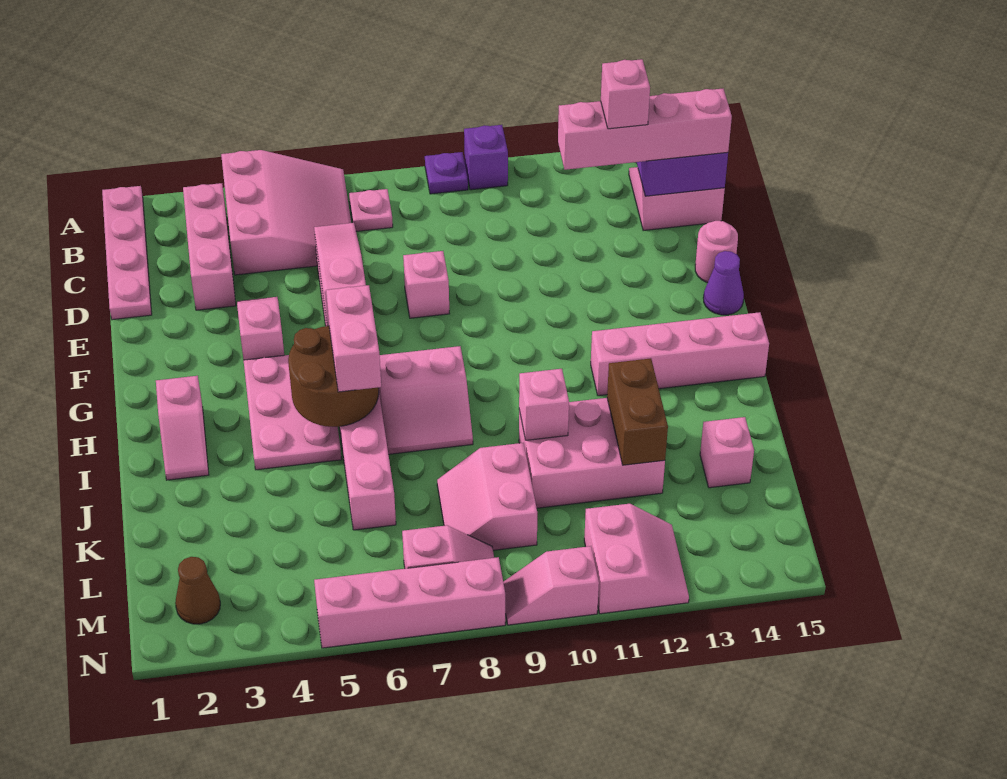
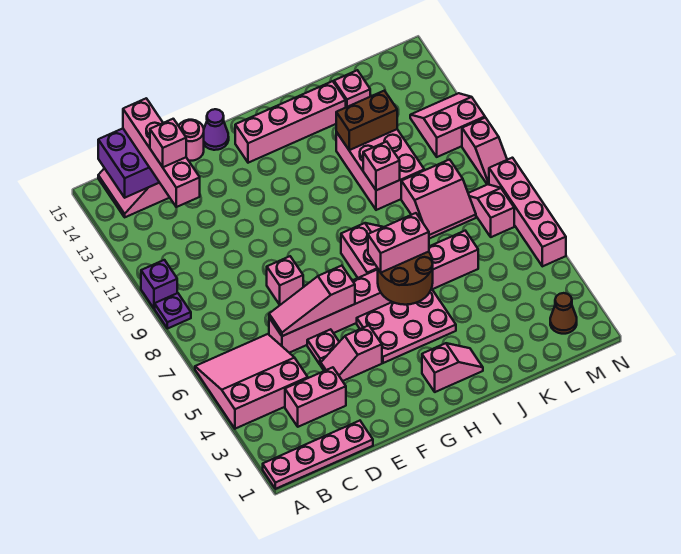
pink brick B3:D3 level 1 -> pink brick C3:D3 level 1
pink plate B7 level 1 -> pink plate E5 level 1
pink brick H12:H15 level 1 -> pink brick G14:J14 level 1

